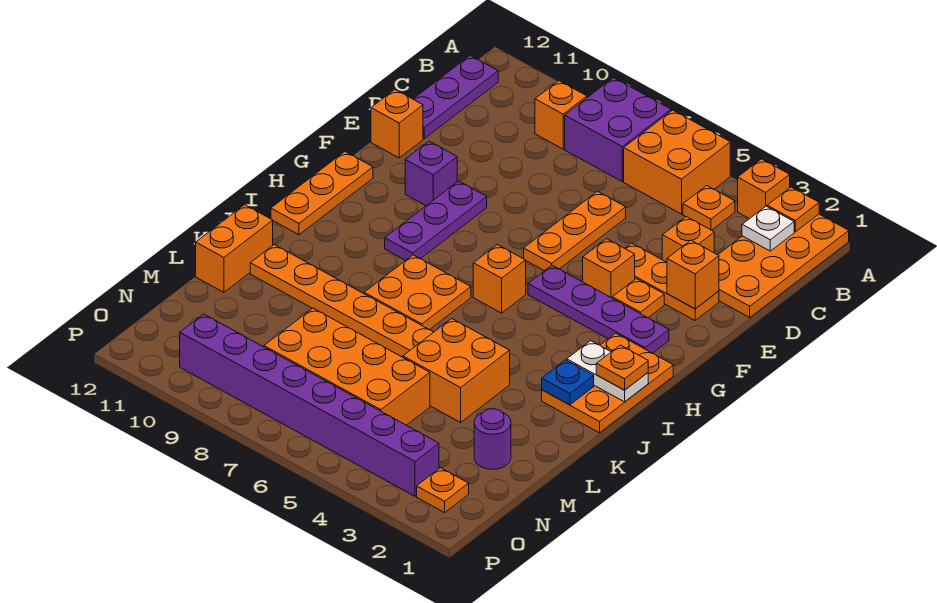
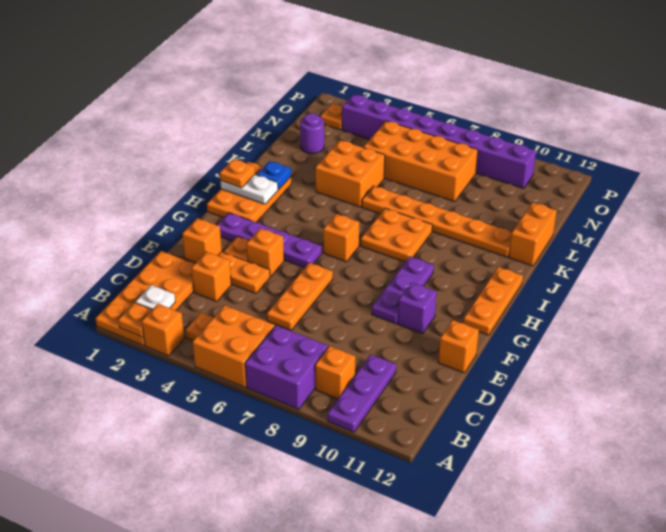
purple plate B12:D12 level 1 -> purple plate A10:C10 level 1

